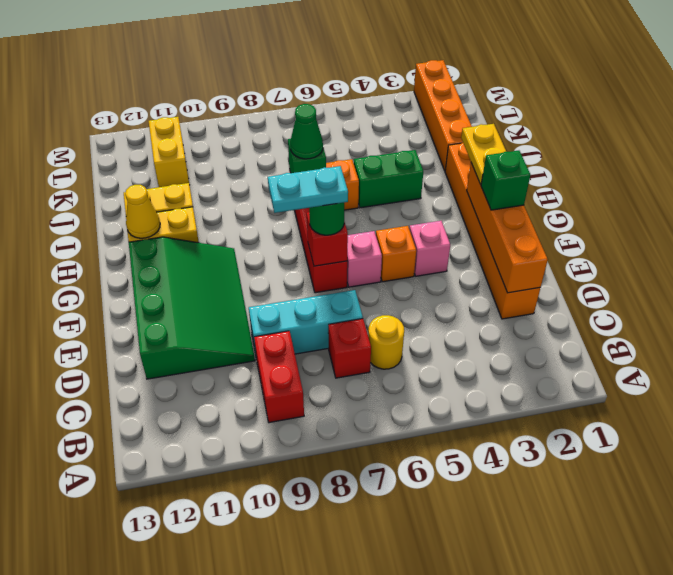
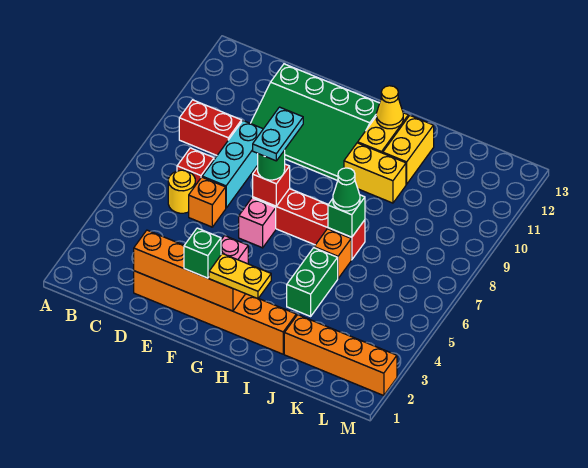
orange brick F5 level 1 -> orange brick D6 level 1
yellow brick K11:L11 level 1 -> yellow brick H10:I10 level 1

